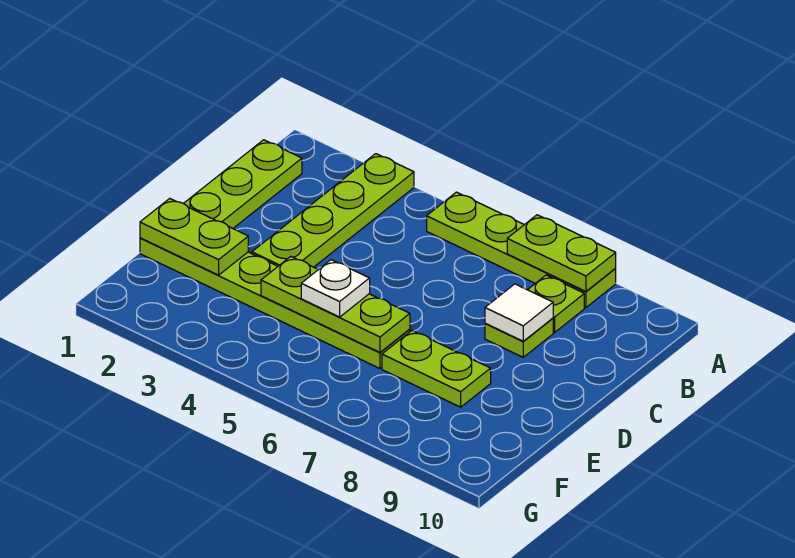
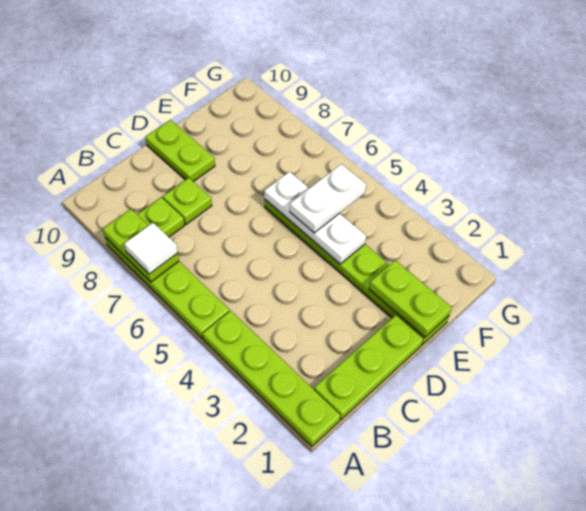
lime plate A3:D3 level 1 -> lime plate A1:A4 level 1
white tile C8 level 2 -> white tile A7 level 3
lime plate E4:E6 level 2 -> white plate E4:E6 level 2
white plate E5 level 3 -> white plate E5:F5 level 3
lime plate E7:E8 level 1 -> lime plate D9:D10 level 1

